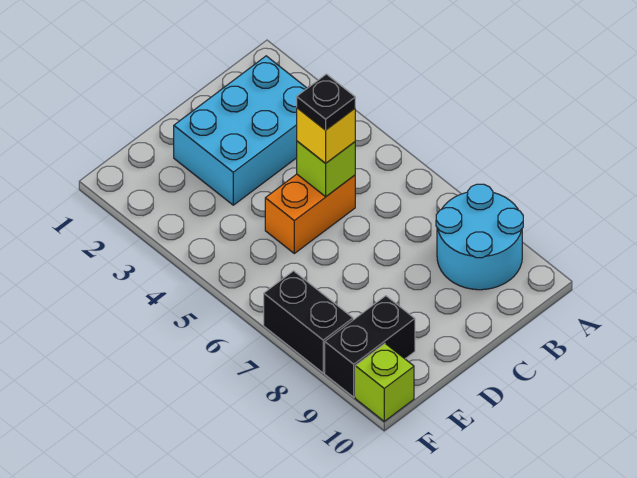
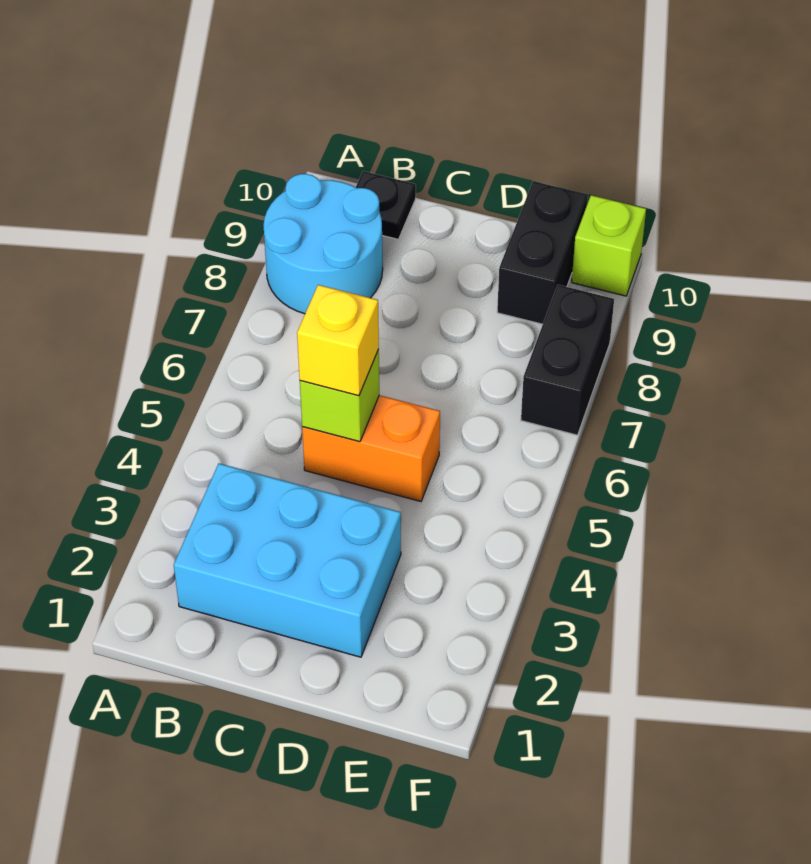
black plate C5 level 4 -> black plate B10 level 1
black brick E9:F9 level 1 -> black brick E9:E10 level 1

